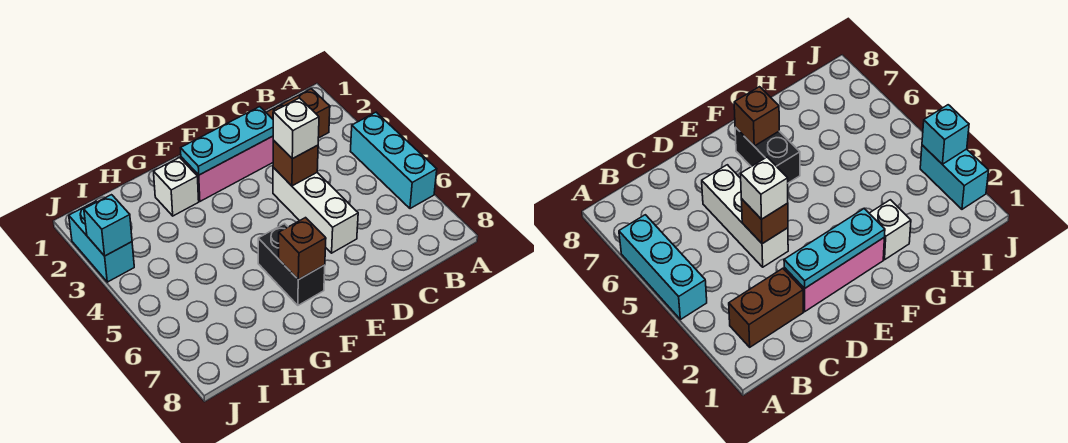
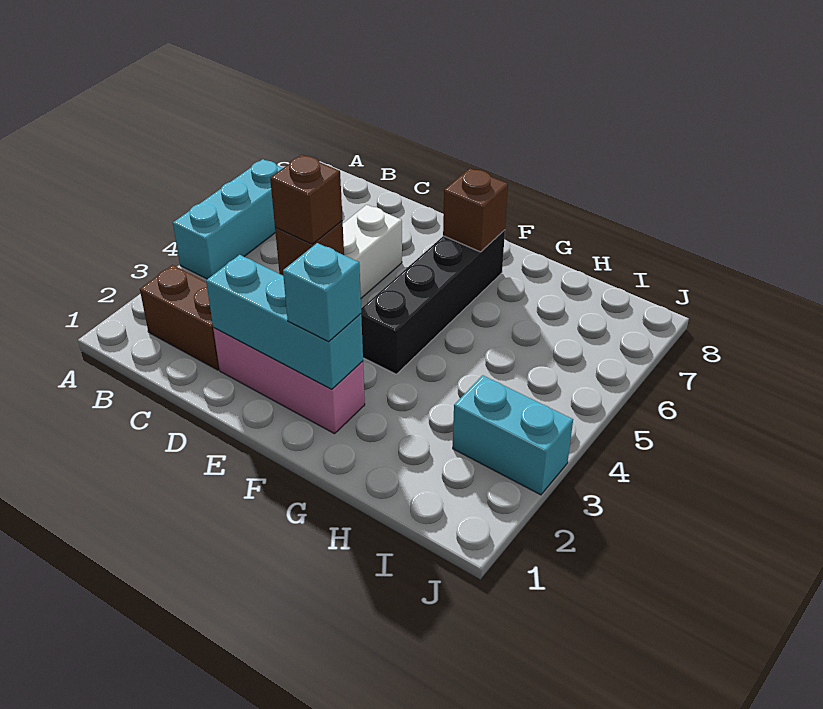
cyan plate D2:F2 level 2 -> cyan brick D2:F2 level 2
white brick D4 level 3 -> brown brick D4 level 3
black brick F6:F7 level 1 -> black brick F4:F7 level 1
white brick G2 level 1 -> none
cyan brick J2:J3 level 1 -> cyan brick I3:J3 level 1
cyan brick J3 level 2 -> cyan brick F2 level 3

